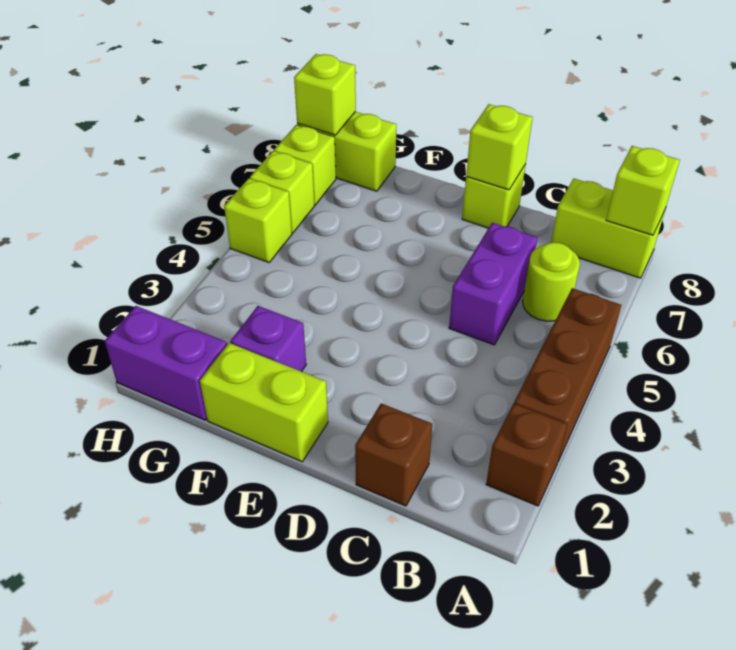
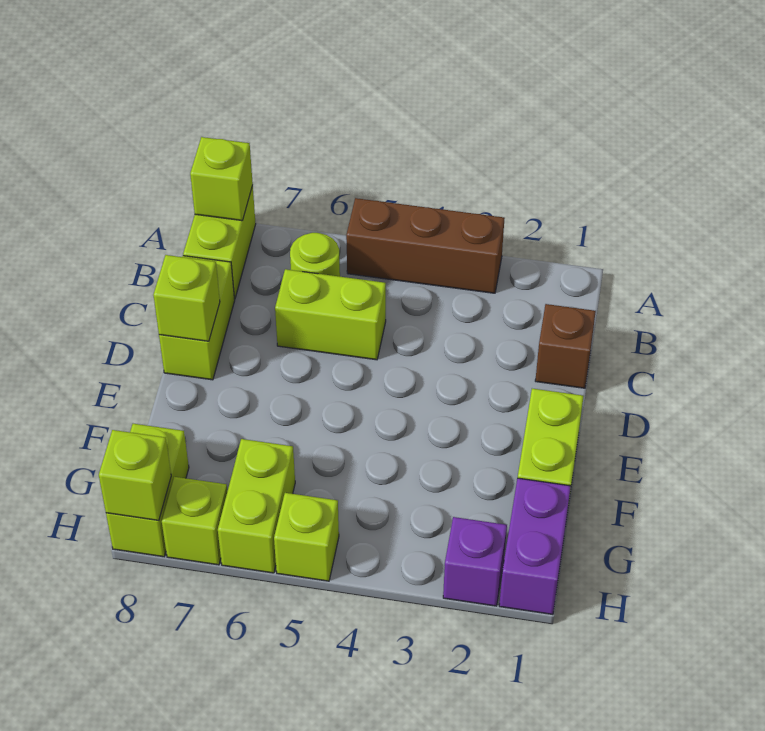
brown brick A2 level 1 -> none
purple brick C5:C6 level 1 -> lime brick C5:C6 level 1
lime brick D8 level 1 -> lime brick C8:D8 level 1
purple brick F2 level 1 -> purple brick H2 level 1
lime brick H6 level 1 -> lime brick G6:H6 level 1

